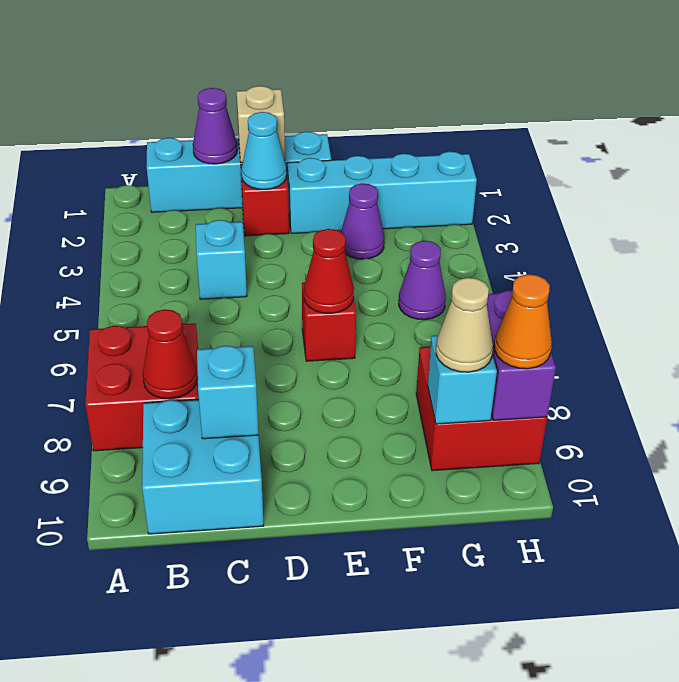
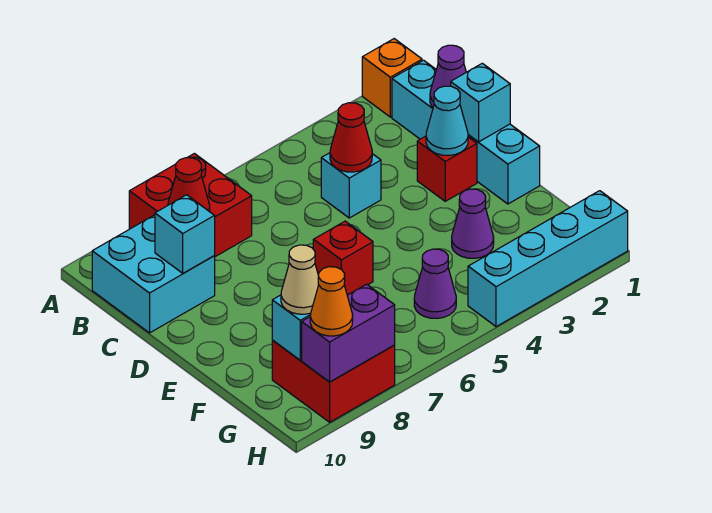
none -> orange brick A1 level 1
tan brick D1 level 2 -> cyan brick D1 level 2
cyan brick E2:H2 level 1 -> cyan brick H1:H4 level 1
red cone E6 level 2 -> red cone C4 level 2

